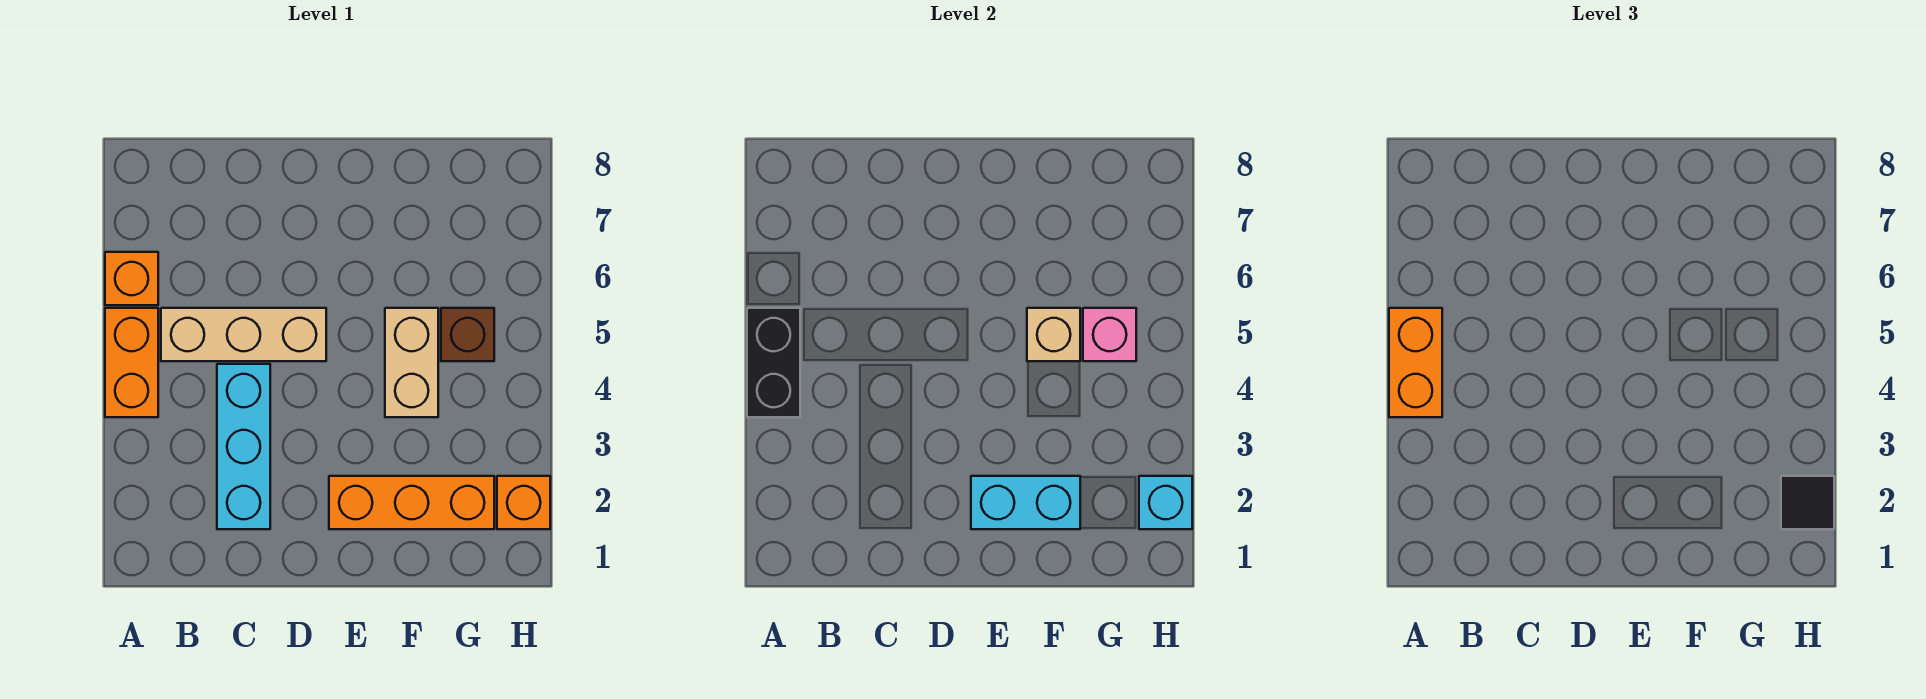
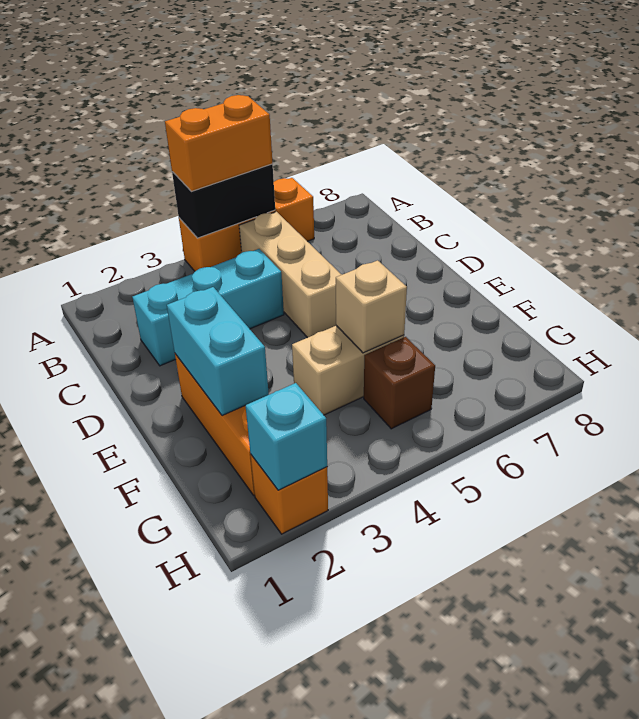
pink brick G5 level 2 -> none
black tile H2 level 3 -> none

